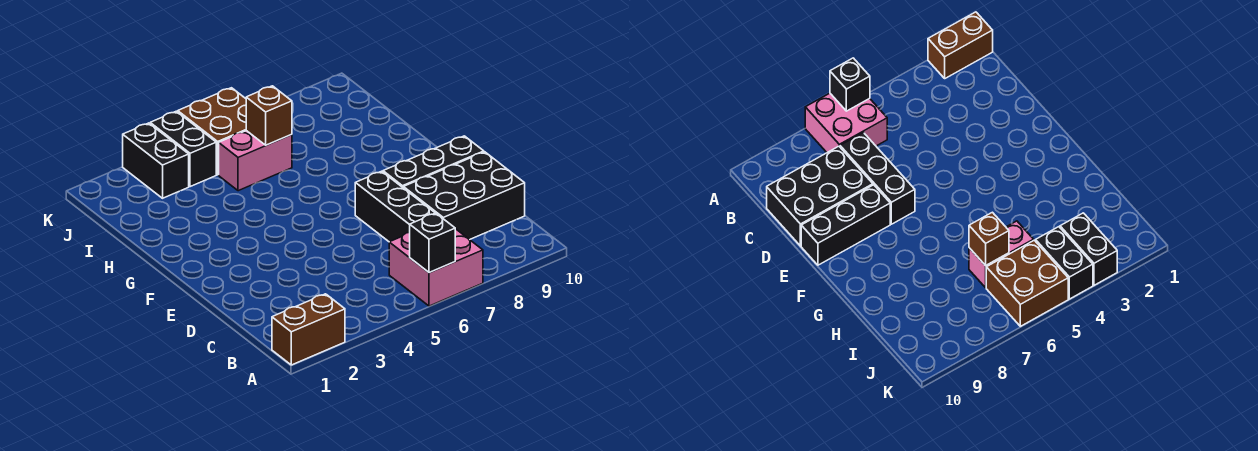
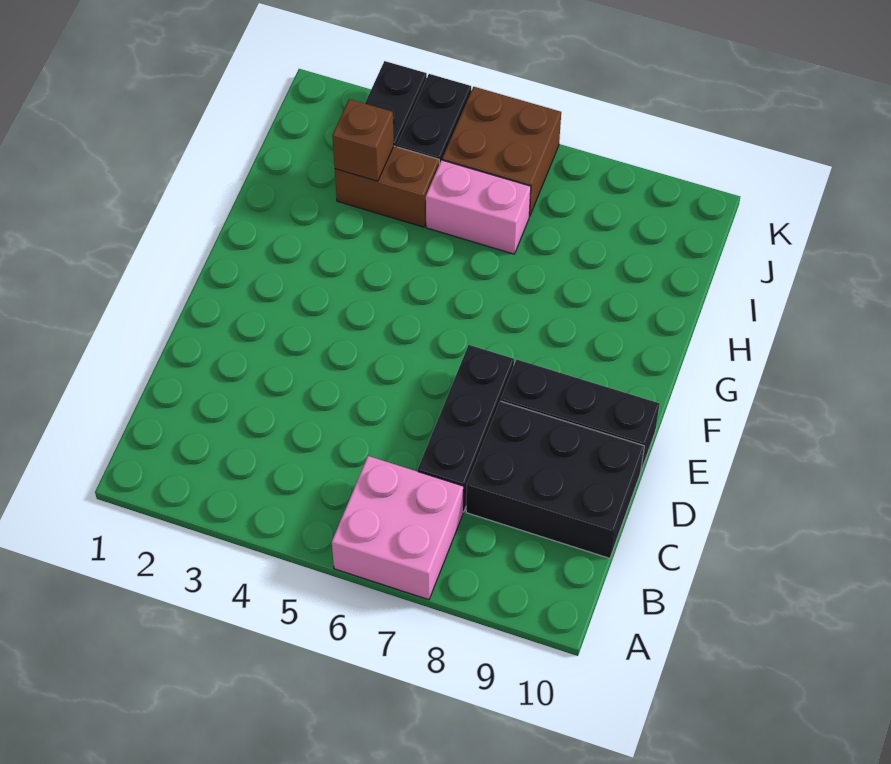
brown brick A1:A2 level 1 -> brown brick I3:I4 level 1
black brick A6 level 2 -> none
brown brick I6 level 2 -> brown brick I3 level 2

